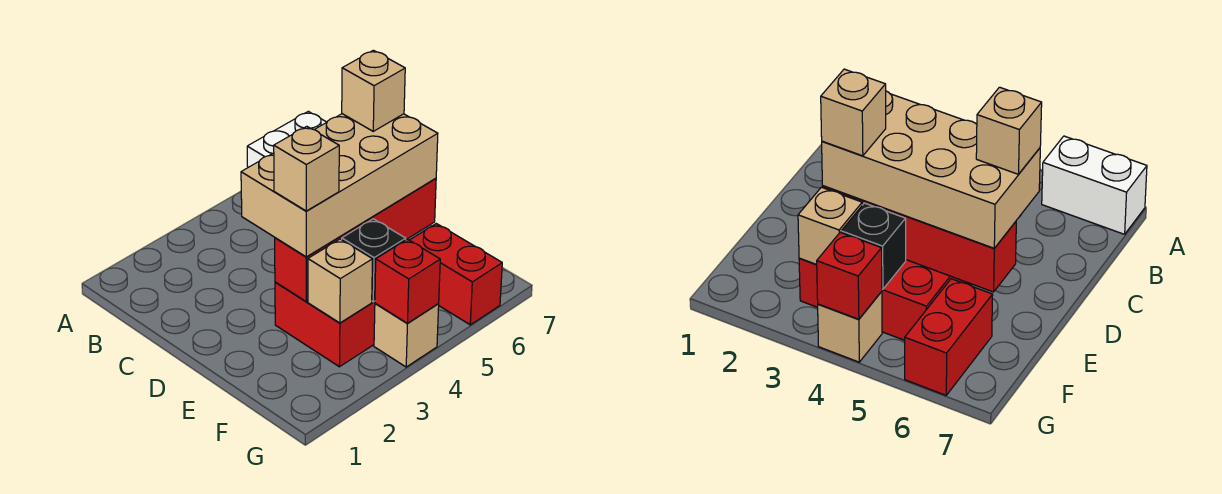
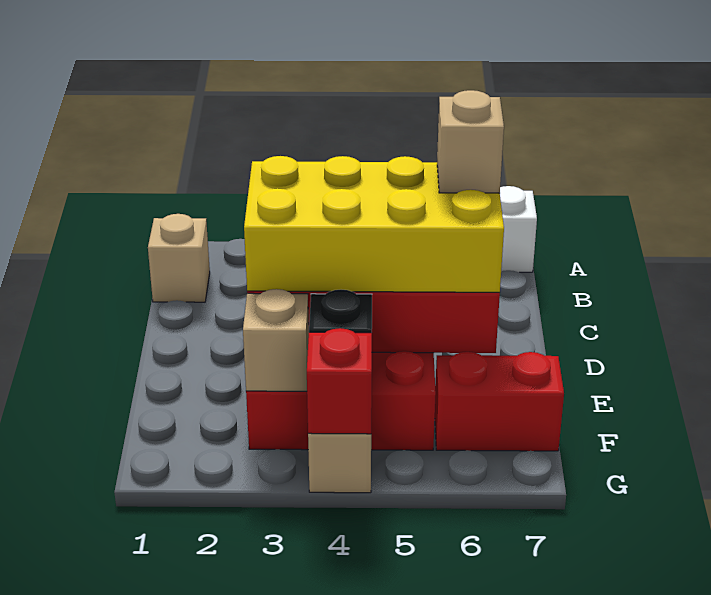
tan brick D3:E6 level 3 -> yellow brick D3:E6 level 3
tan brick E3 level 4 -> tan brick B1 level 1
red brick F6:G6 level 1 -> red brick F6:F7 level 1

